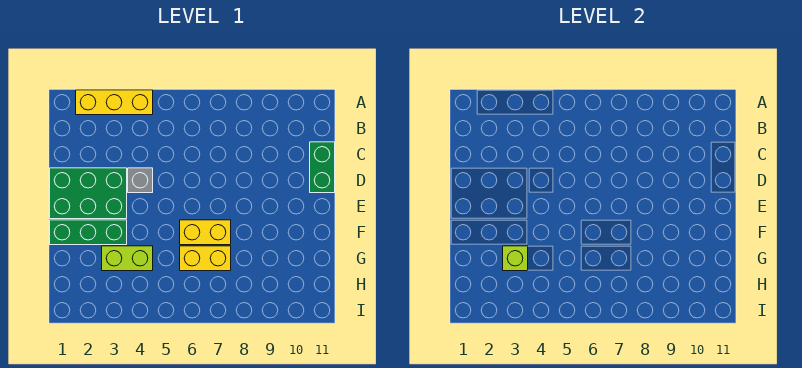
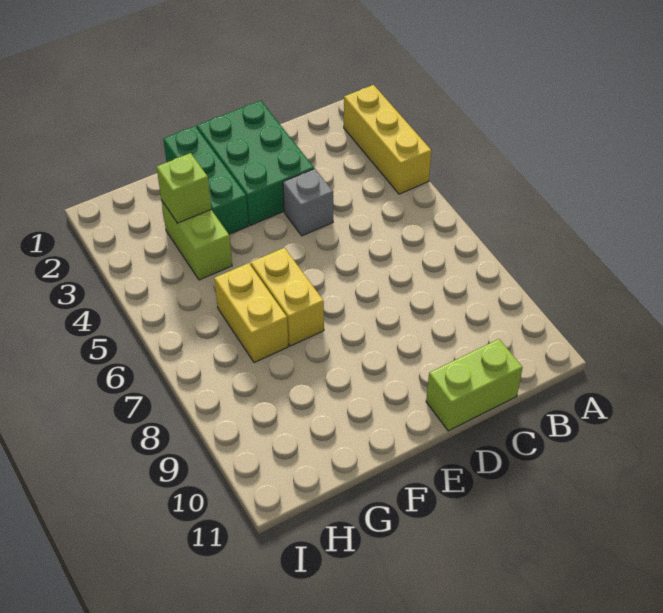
green brick C11:D11 level 1 -> lime brick C11:D11 level 1

